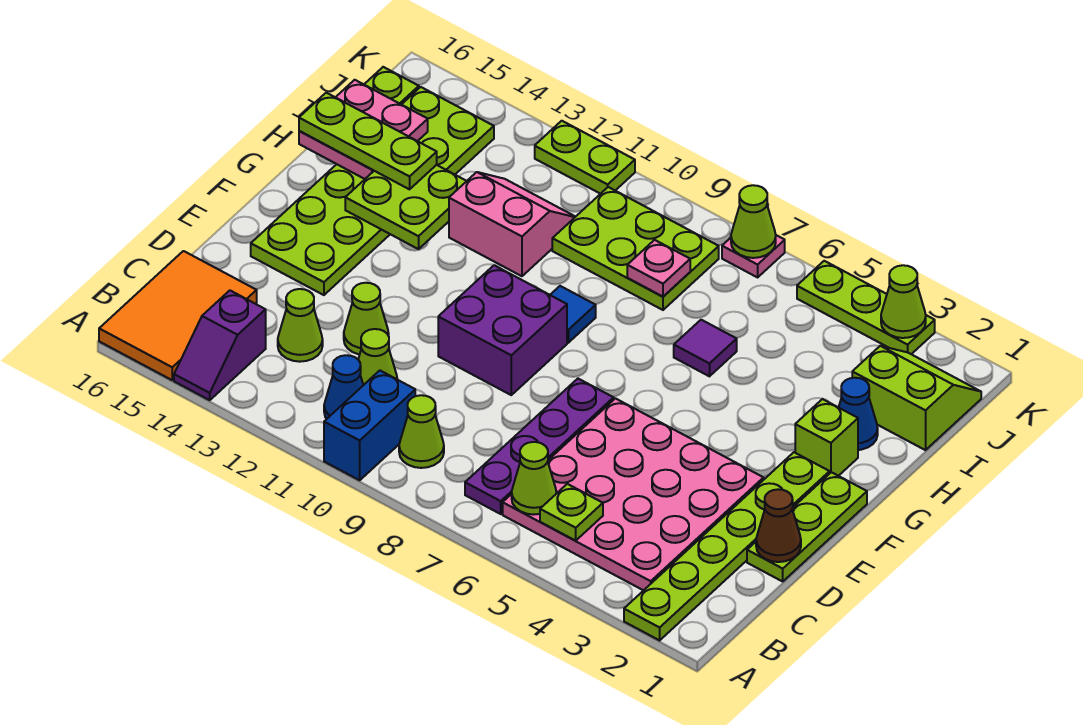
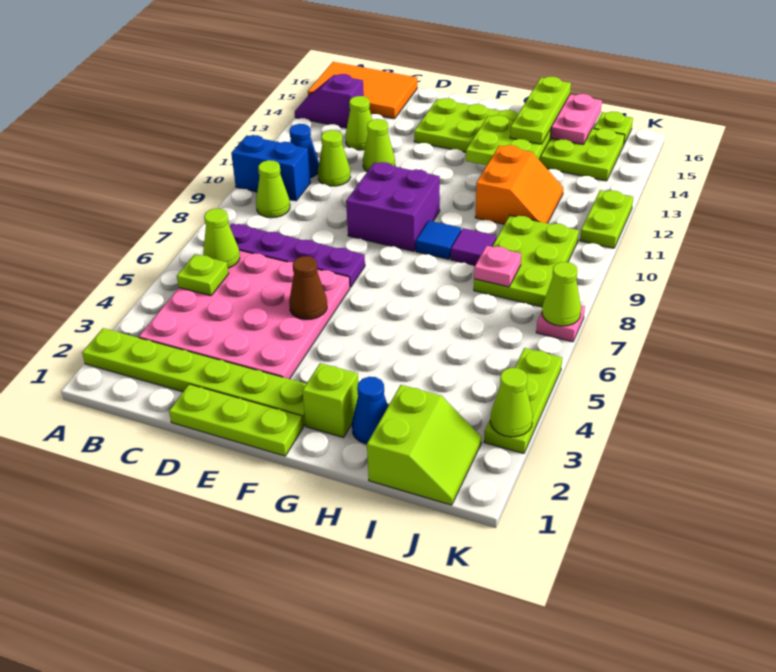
brown cone D1 level 2 -> brown cone E5 level 2
purple tile H6 level 1 -> purple tile H9 level 1
pink slope H11:I12 level 1 top H -> orange slope H11:I12 level 1 top H

